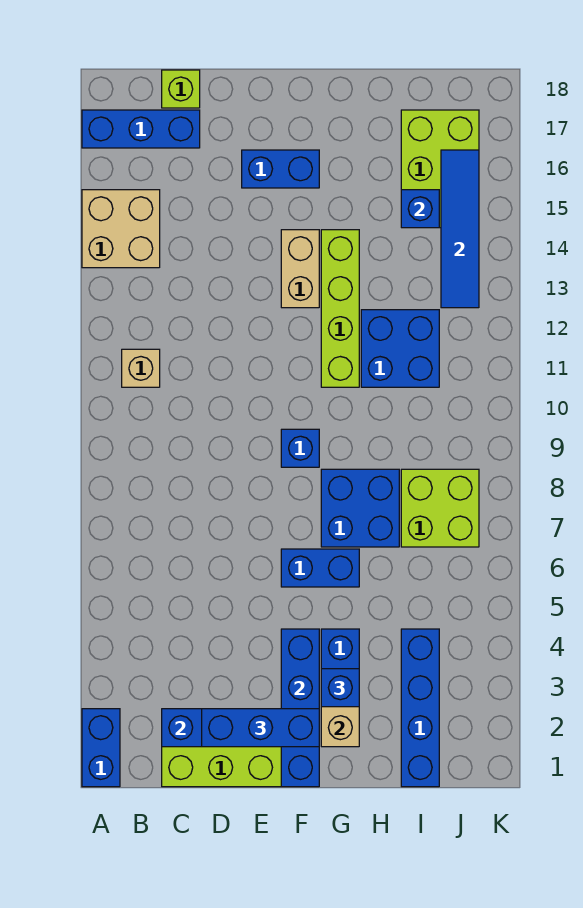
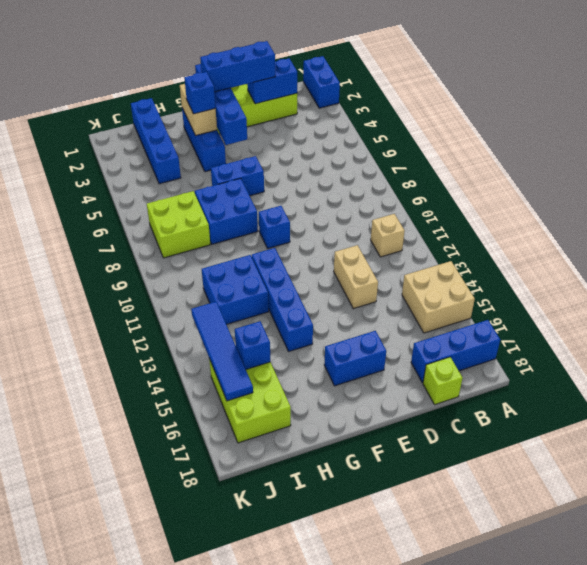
tan brick F13:F14 level 1 -> tan brick D12:D13 level 1
lime brick G11:G14 level 1 -> blue brick G11:G14 level 1

